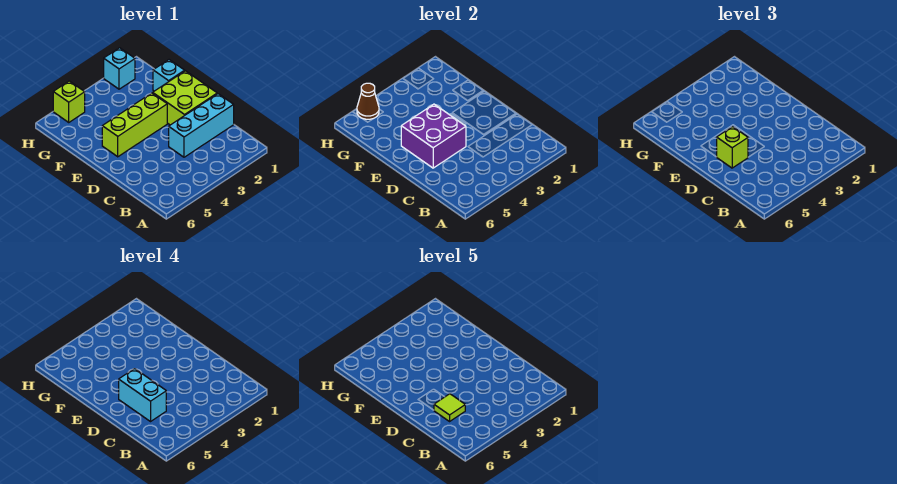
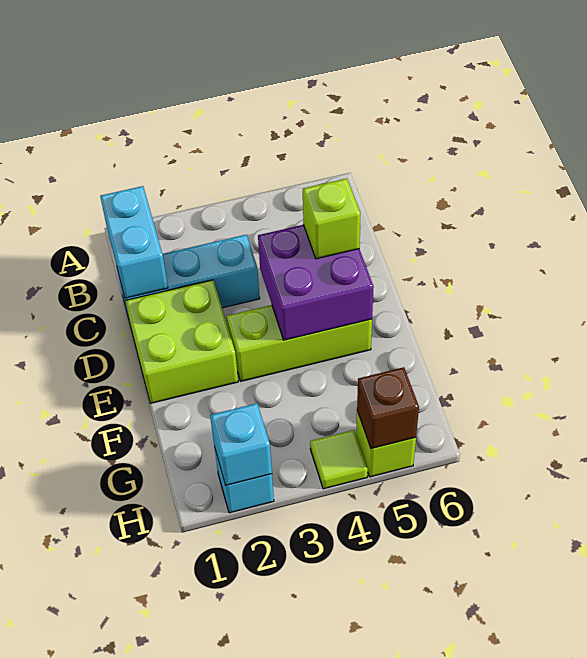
cyan brick C5:D5 level 4 -> cyan brick B1:C1 level 2
lime tile C5 level 5 -> lime tile H4 level 1
cyan brick F1 level 1 -> cyan brick H2 level 2
brown cone H5 level 2 -> brown brick H5 level 2

